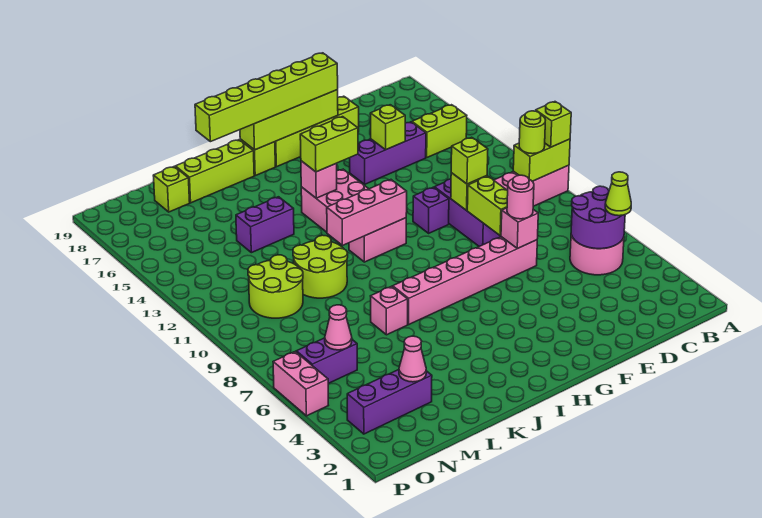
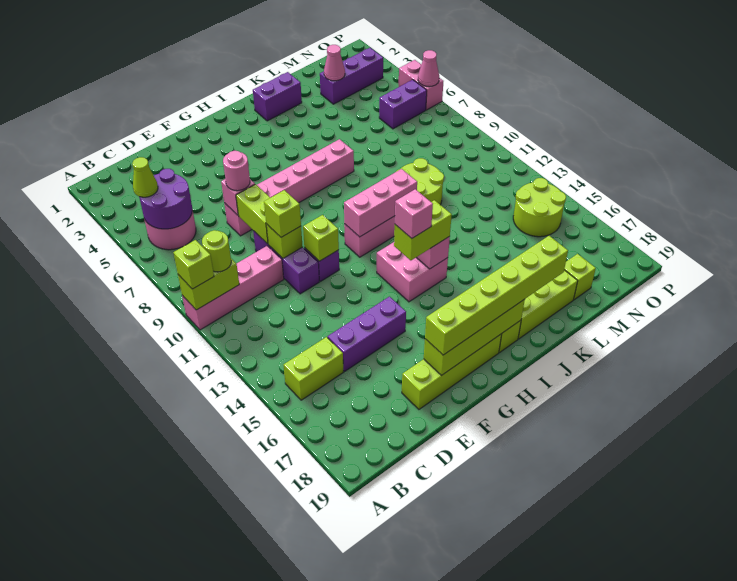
lime brick E15 level 2 -> lime brick F11 level 2
pink brick K7 level 1 -> pink brick H14 level 4
purple brick K14:L14 level 1 -> purple brick J2:K2 level 1
lime round brick M10:N11 level 1 -> lime round brick N14:O15 level 1
pink cone N6 level 2 -> pink cone P6 level 2

